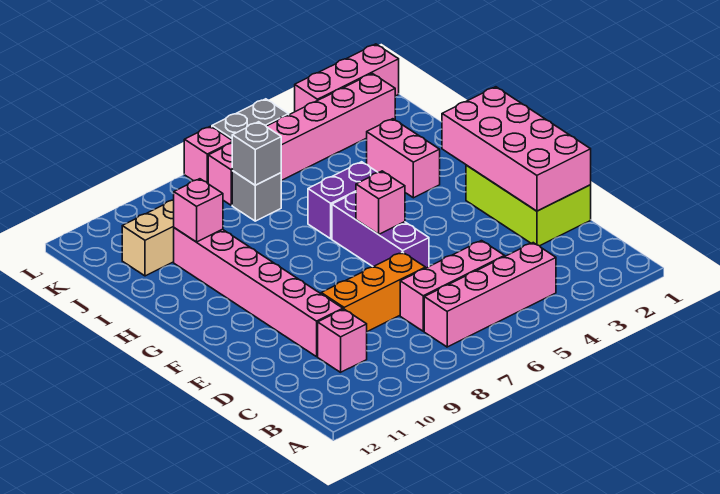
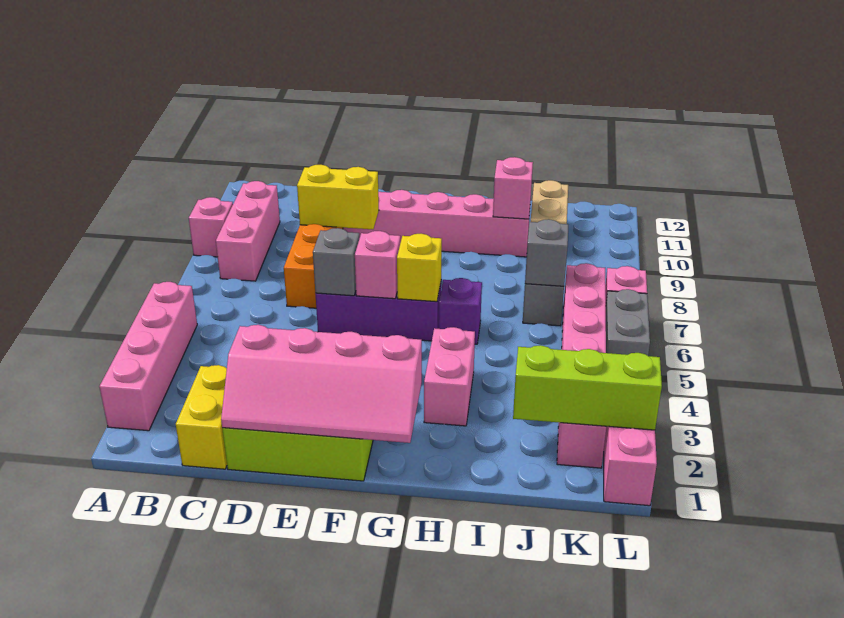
pink brick B4:B7 level 1 -> pink brick A2:A5 level 1
none -> yellow brick C1:C2 level 1
pink brick C5:C7 level 1 -> pink brick B8:B10 level 1
pink brick C10 level 1 -> pink brick A9 level 1
pink brick D1:G2 level 2 -> pink slope D1:G2 level 2 top 2
none -> yellow brick D9:E9 level 2
none -> grey brick E6 level 2
none -> yellow brick G6 level 2
pink brick H3:I3 level 1 -> pink brick H3:H4 level 1
purple brick H5:H6 level 1 -> purple brick H6 level 1
none -> lime brick J2:L2 level 2

